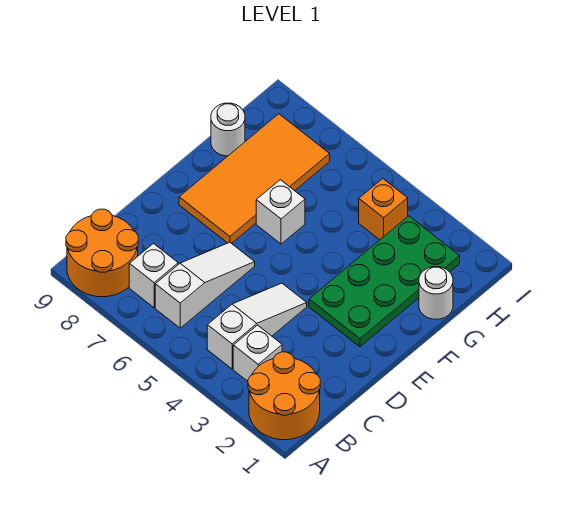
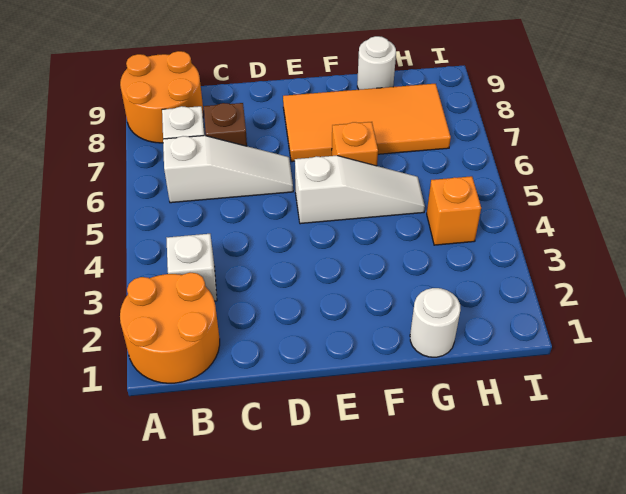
white slope B4:D4 level 1 top B -> white slope E5:G5 level 1 top E
none -> brown brick C7 level 1
green plate E2:H3 level 1 -> none
white brick F6 level 1 -> orange brick F6 level 1

